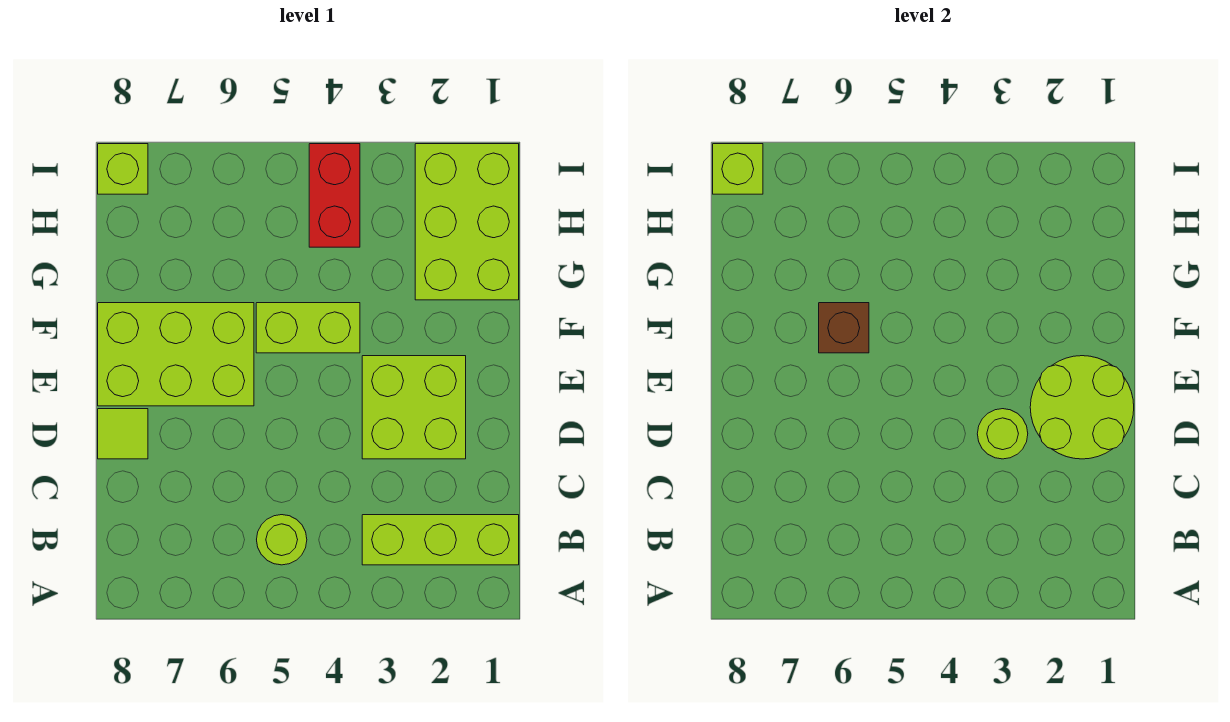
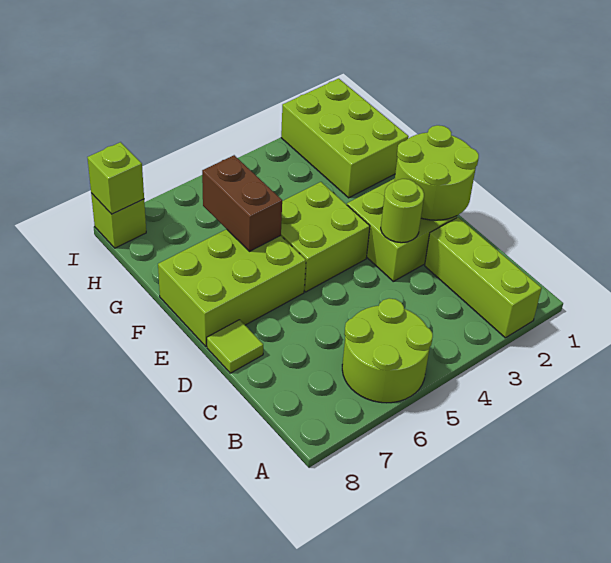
lime brick B1:B3 level 1 -> lime brick A2:C2 level 1
lime round brick B5 level 1 -> lime round brick A5:B6 level 1
lime brick F4:F5 level 1 -> lime brick E4:F5 level 1
brown brick F6 level 2 -> brown brick F6:G6 level 2
red brick H4:I4 level 1 -> none

